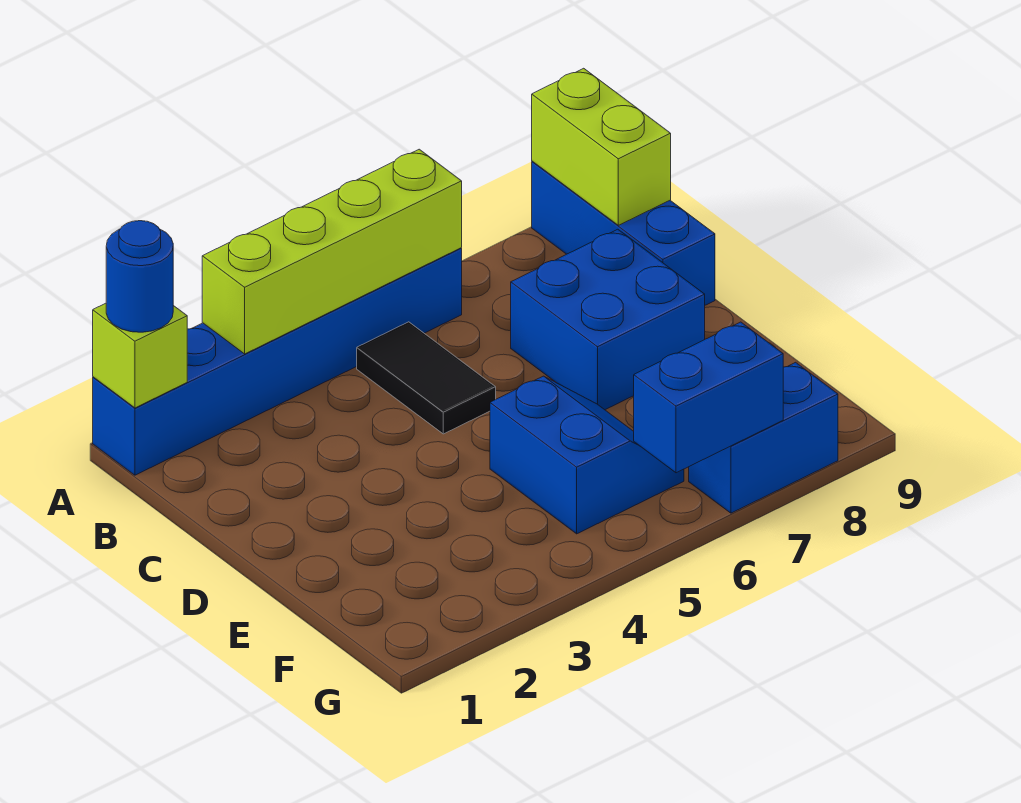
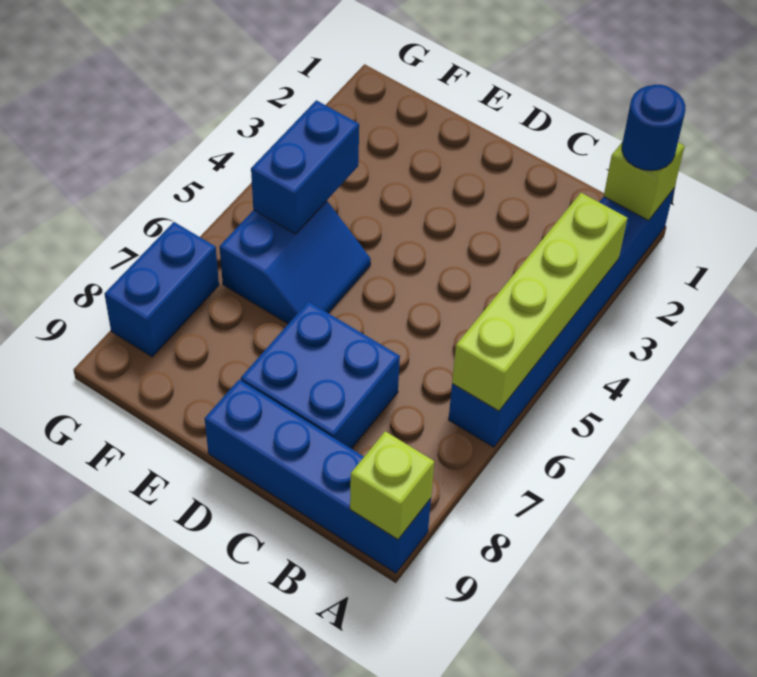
blue brick A9:C9 level 1 -> blue brick A9:D9 level 1
lime brick A9:B9 level 2 -> lime brick A9 level 2
black tile B5:C5 level 1 -> none
blue slope E5:F6 level 1 top 5 -> blue slope E5:F6 level 1 top F
blue brick G6:G7 level 2 -> blue brick F4:F5 level 2

